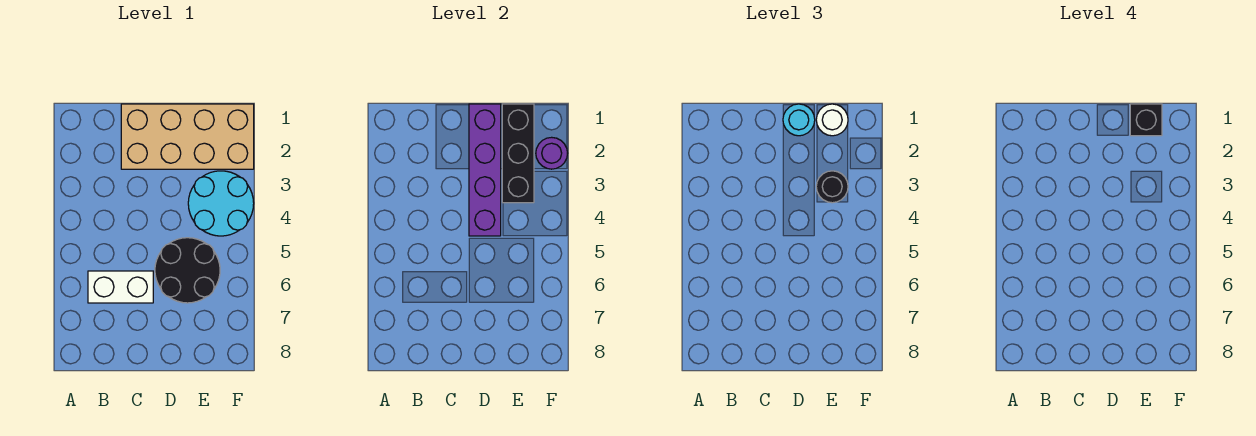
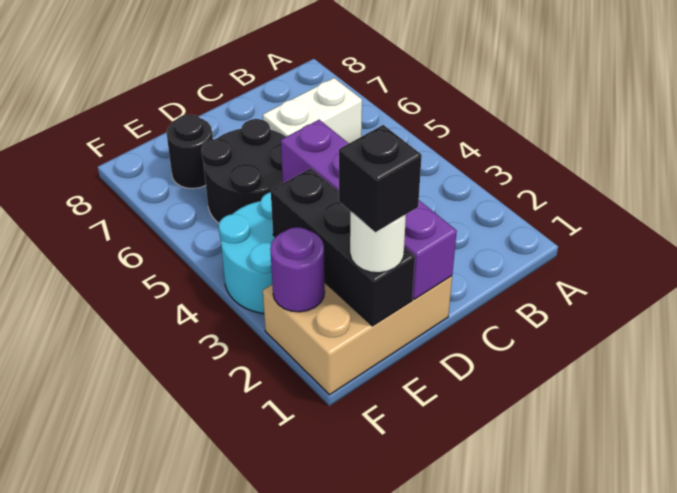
tan brick C1:F2 level 1 -> tan brick D1:F2 level 1
cyan round brick D1 level 3 -> none
black round brick E3 level 3 -> black round brick E7 level 1

